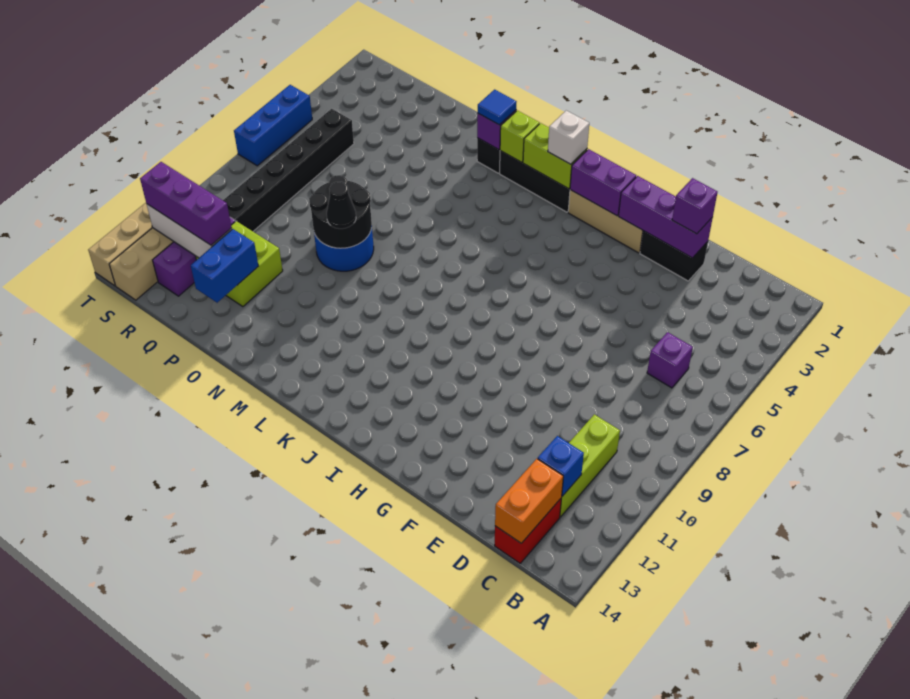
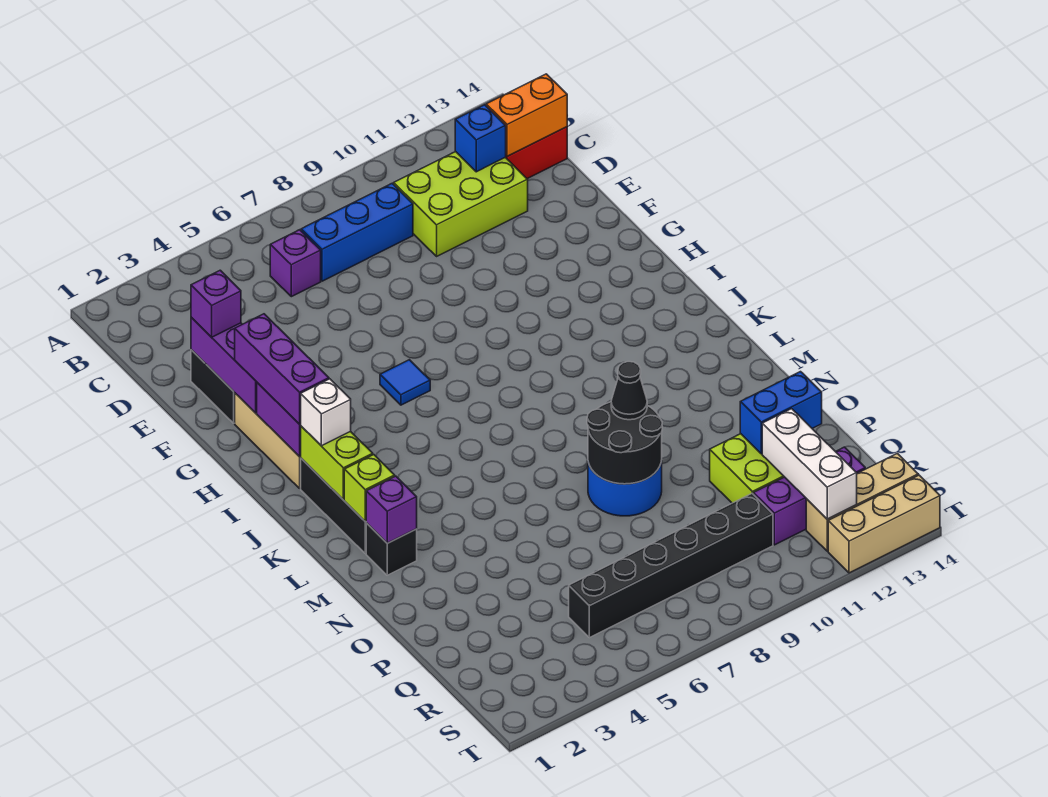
lime brick C10:C12 level 1 -> lime brick C10:D12 level 1
blue tile M2 level 3 -> blue tile H6 level 1
purple brick Q12:S12 level 3 -> purple brick G2:I2 level 3
blue brick T5:T7 level 1 -> blue brick C7:C9 level 1

